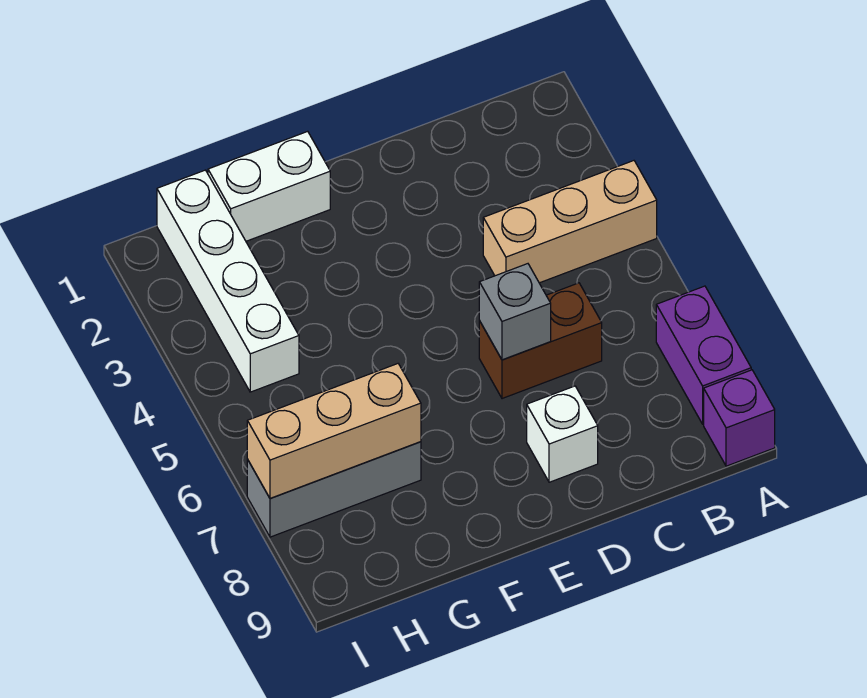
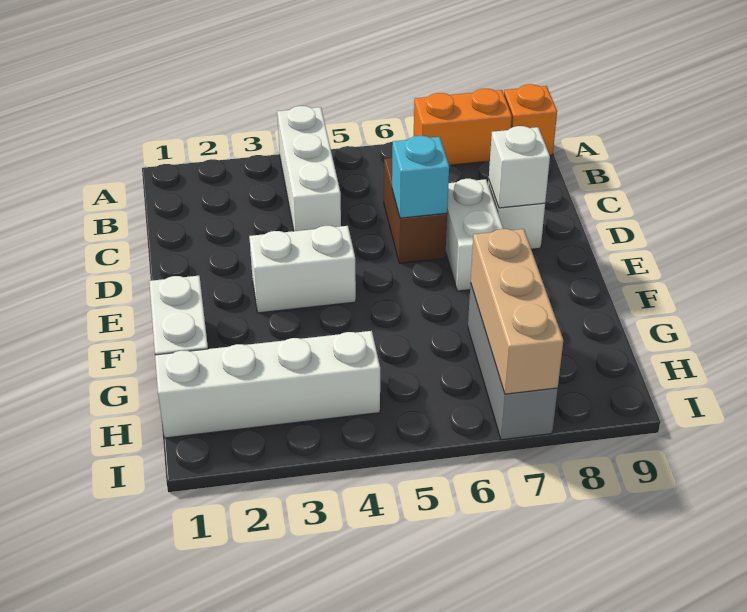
tan brick A4:C4 level 1 -> white brick A4:C4 level 1
purple brick A7:A8 level 1 -> orange brick A7:A8 level 1
purple brick A9 level 1 -> orange brick A9 level 1
grey brick D6 level 2 -> cyan brick D6 level 2
none -> white brick D7:E7 level 1
none -> white brick D8 level 2
none -> white brick E3:E4 level 1

